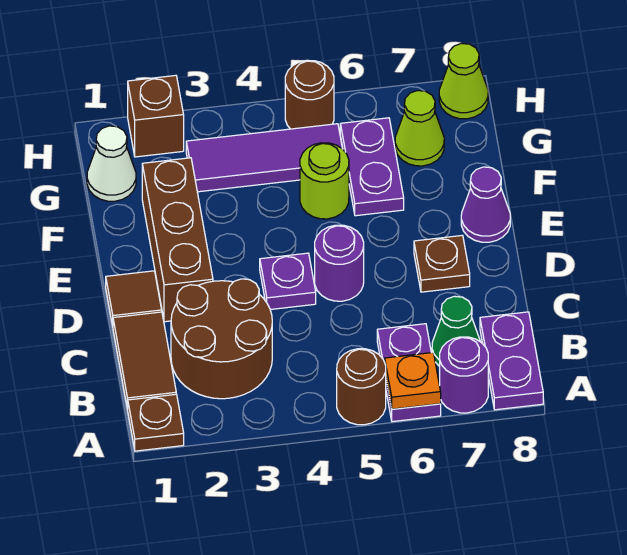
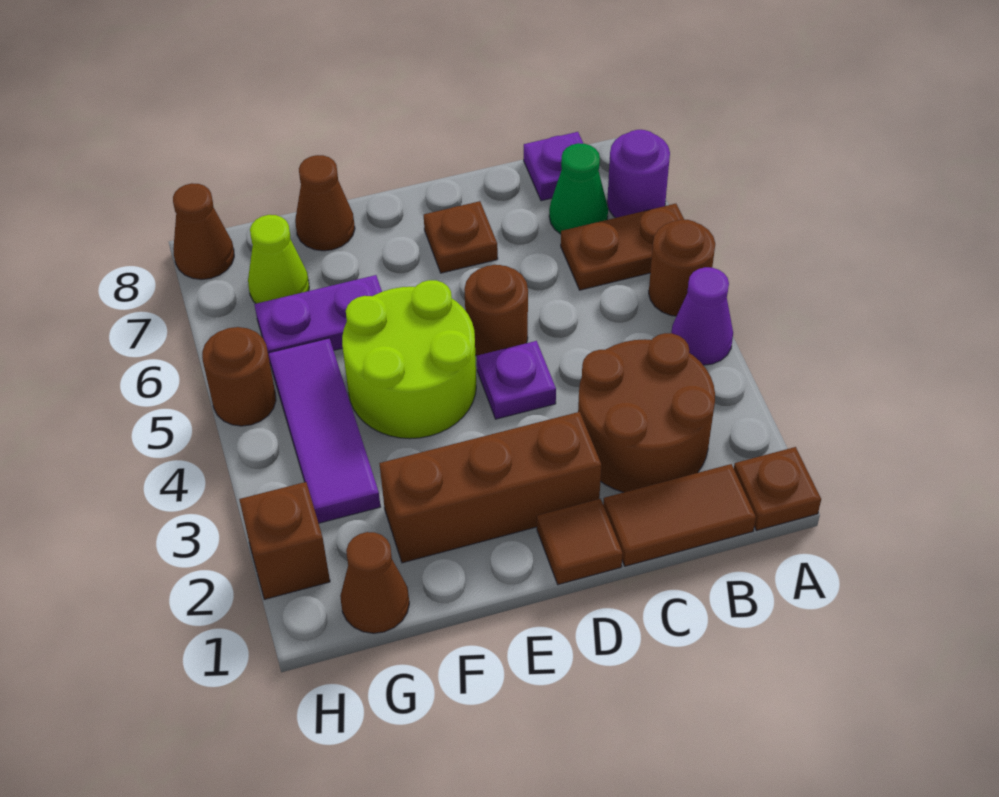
purple plate A6:B6 level 1 -> brown plate A6:B6 level 1
orange plate A6 level 2 -> none
purple plate A8:B8 level 1 -> purple plate B8 level 1
purple round brick D5 level 1 -> brown round brick D5 level 1
purple cone E8 level 1 -> purple cone A4 level 1
lime round brick F5 level 1 -> lime round brick E4:F5 level 1
none -> brown cone F8 level 1
white cone G1 level 1 -> brown cone G1 level 1
lime cone H8 level 1 -> brown cone H8 level 1

